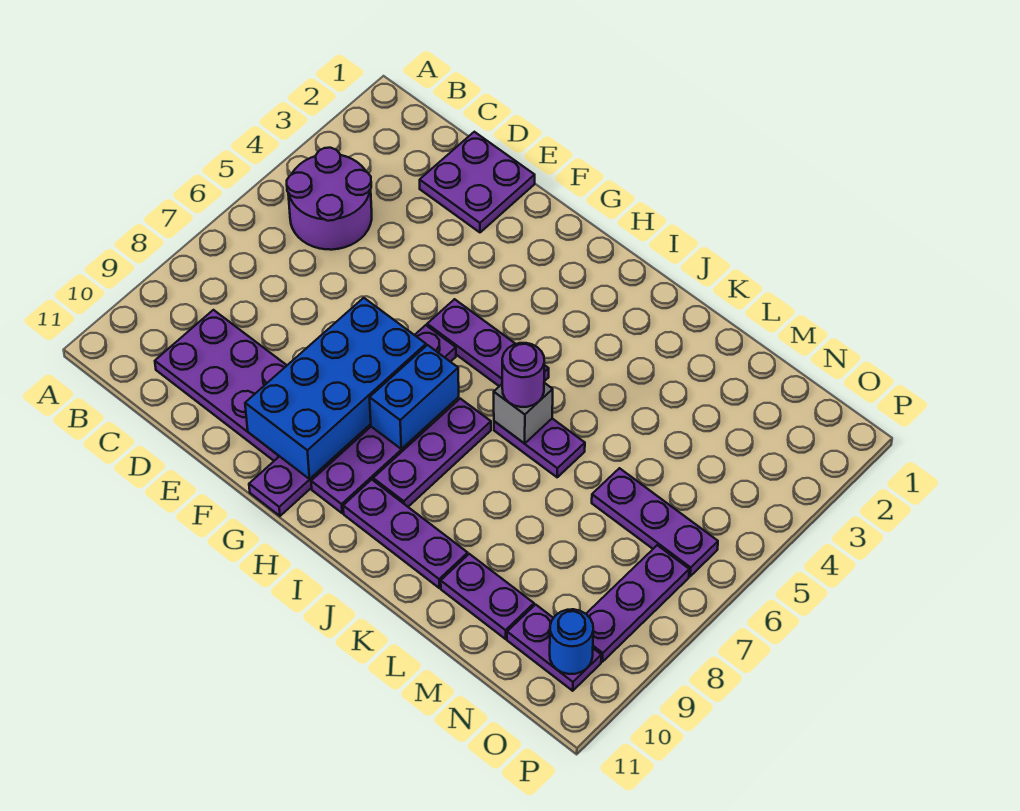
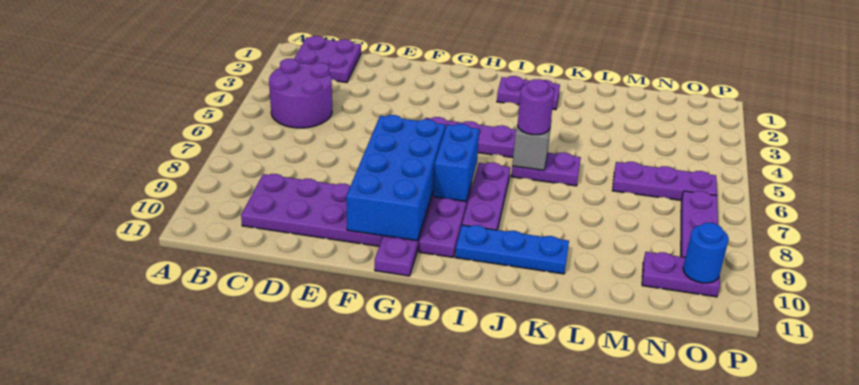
purple plate D1:E2 level 1 -> purple plate B1:C2 level 1
purple plate I10:K10 level 1 -> blue plate I10:K10 level 1
purple plate L10:M10 level 1 -> purple plate I2:J2 level 1

